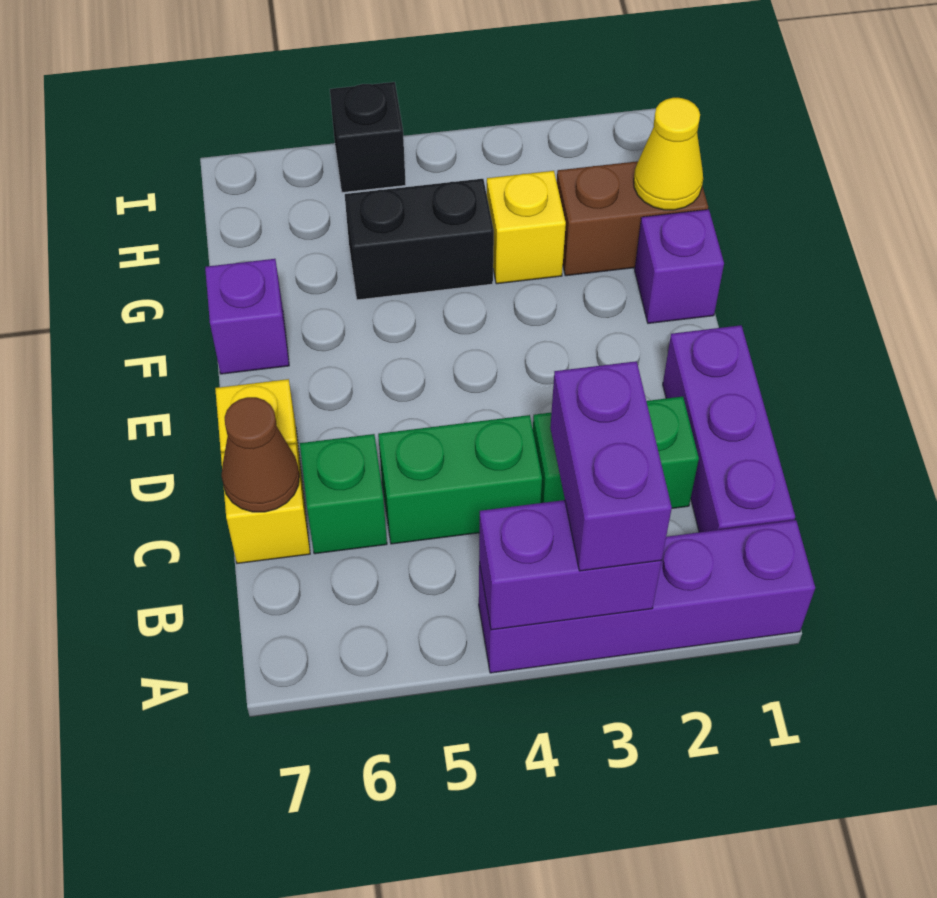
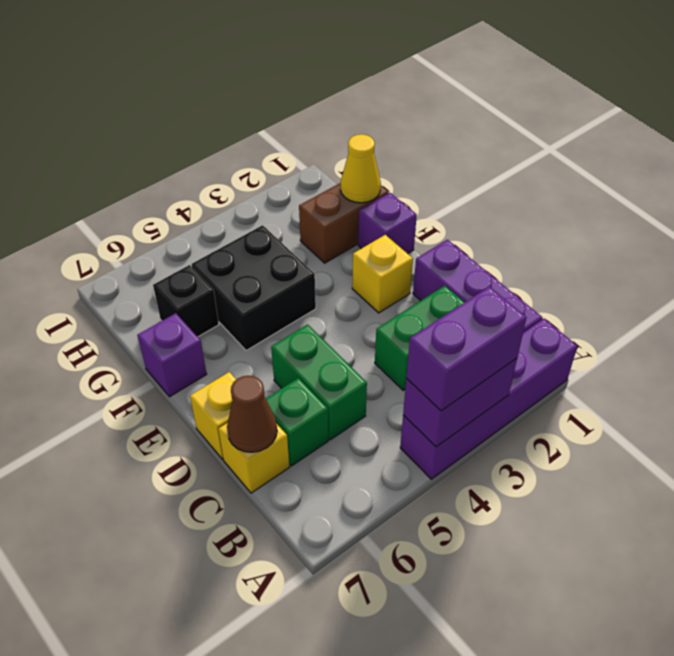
purple brick A3:B3 level 3 -> purple brick A3:A4 level 3
green brick C4:C5 level 1 -> green brick C5:D5 level 1
yellow brick G3 level 1 -> yellow brick E2 level 1
black brick G4:G5 level 1 -> black brick F4:G5 level 1
black brick I5 level 1 -> black brick G6 level 1

